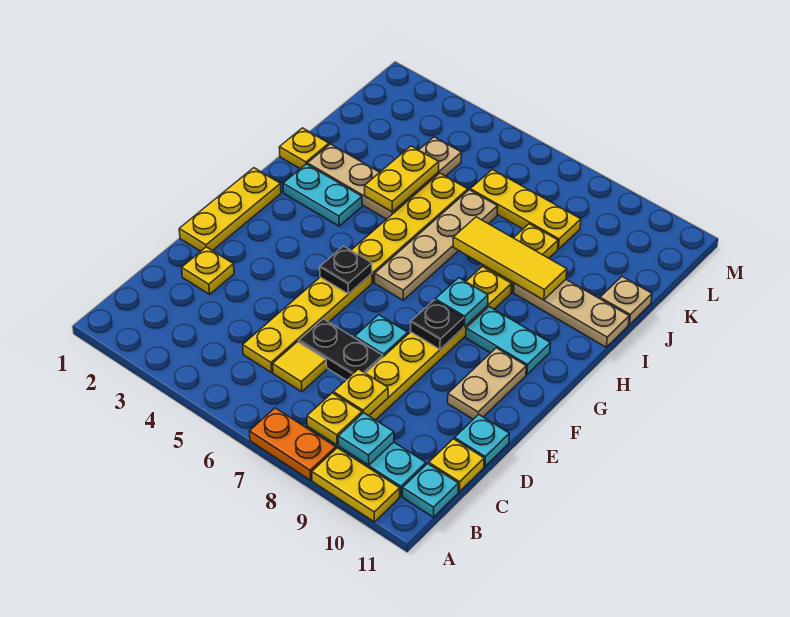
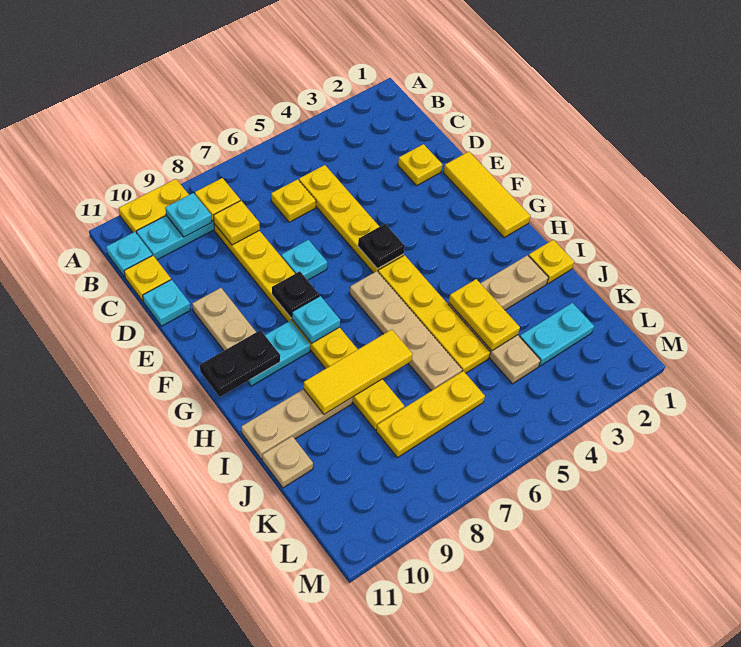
orange plate A7:A8 level 1 -> none
yellow tile C6 level 1 -> yellow plate C6 level 1
black plate D6:D7 level 1 -> black plate G10:G11 level 2
yellow plate E1:G1 level 1 -> yellow tile E1:G1 level 1
cyan plate H2:H3 level 1 -> cyan plate K2:K3 level 1

